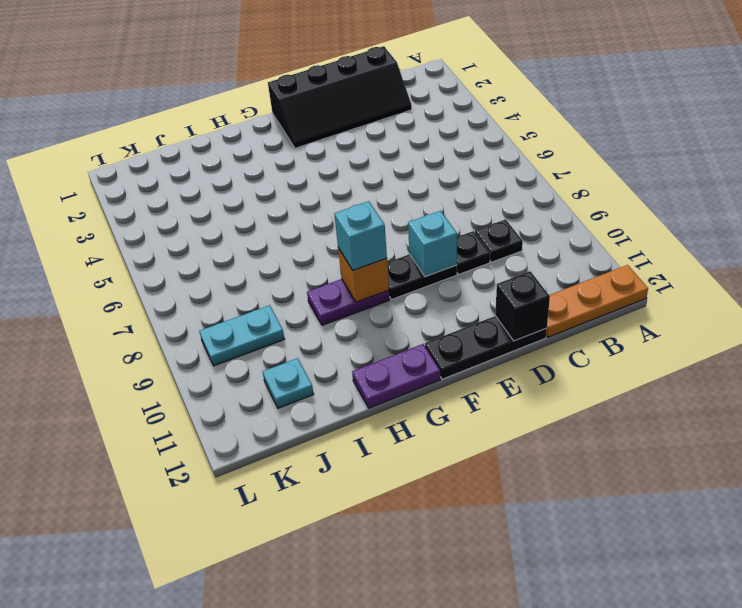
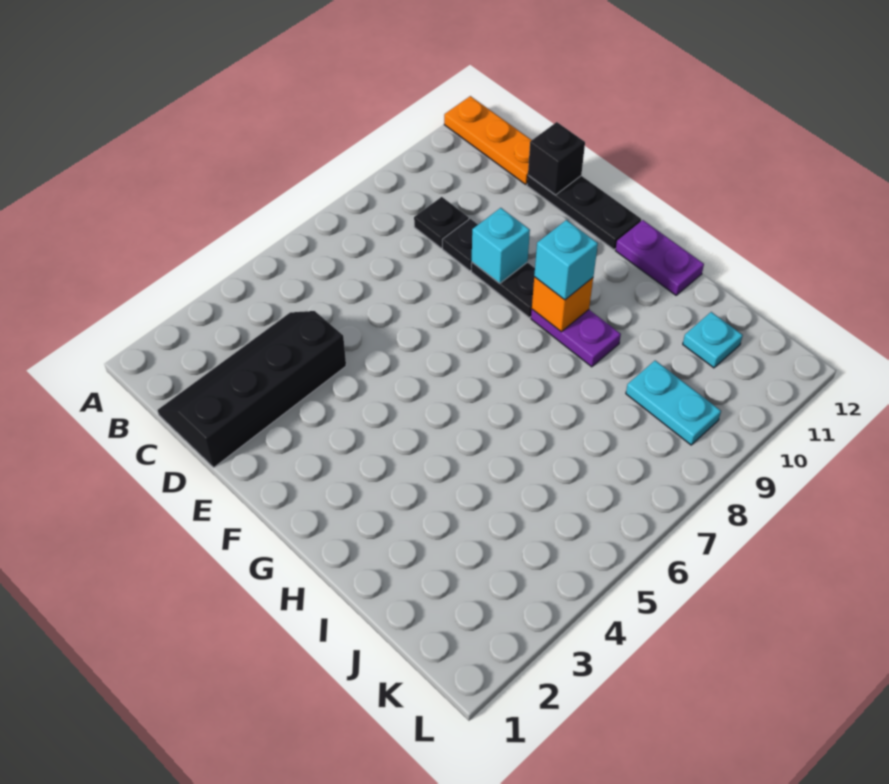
black slope C1:F2 level 1 top 1 -> black slope C1:D4 level 1 top D

